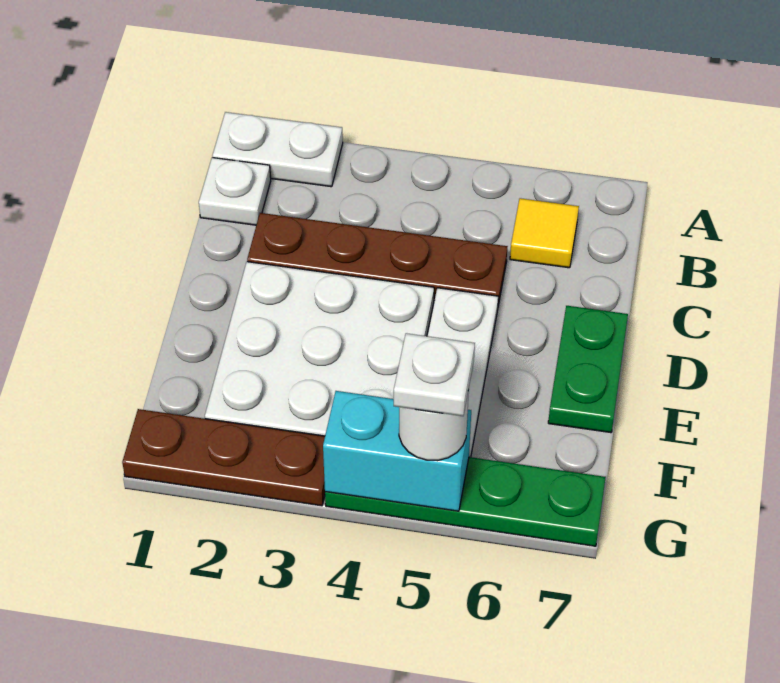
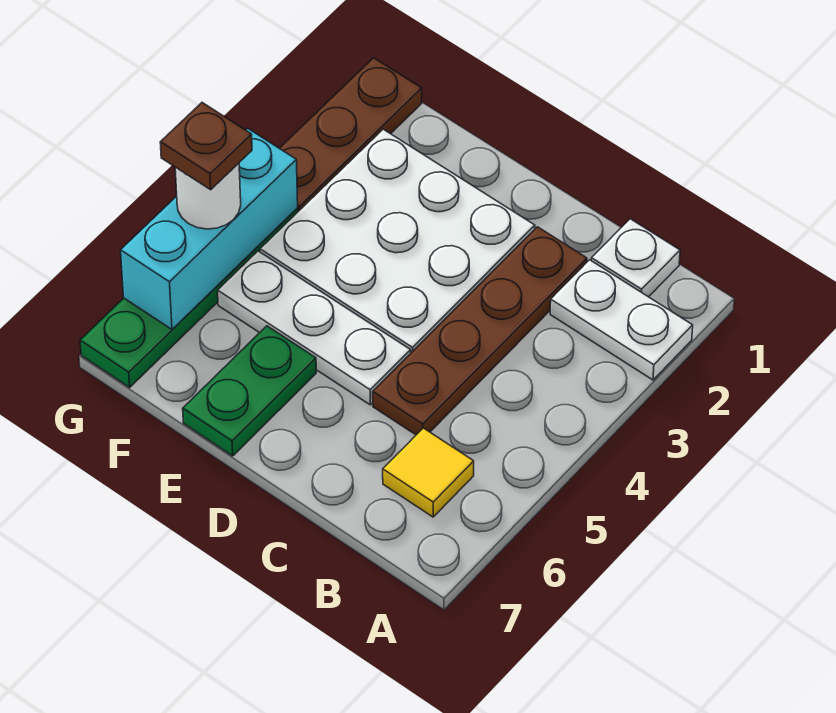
white plate A1:A2 level 1 -> white plate A2:B2 level 1
green plate D7:E7 level 1 -> green plate E6:E7 level 1
cyan brick G4:G5 level 2 -> cyan brick G4:G6 level 2
white plate G5 level 4 -> brown plate G5 level 4

